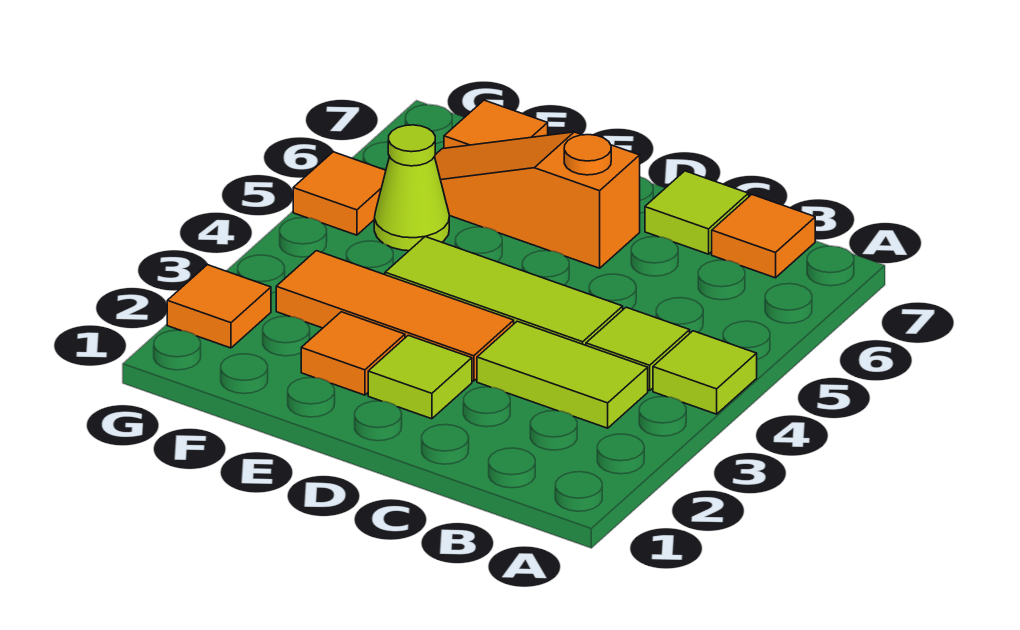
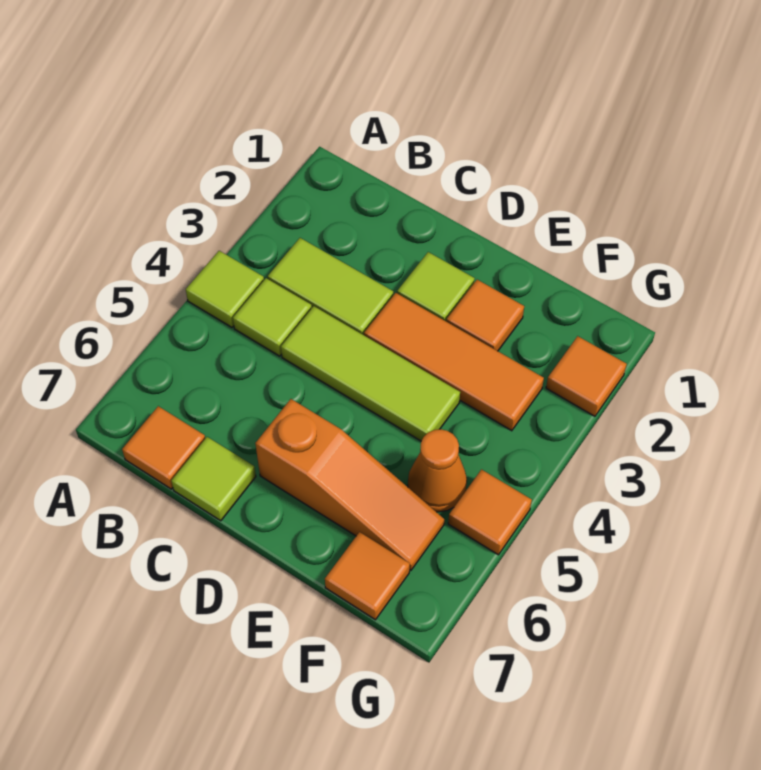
lime cone F5 level 1 -> orange cone F5 level 1

